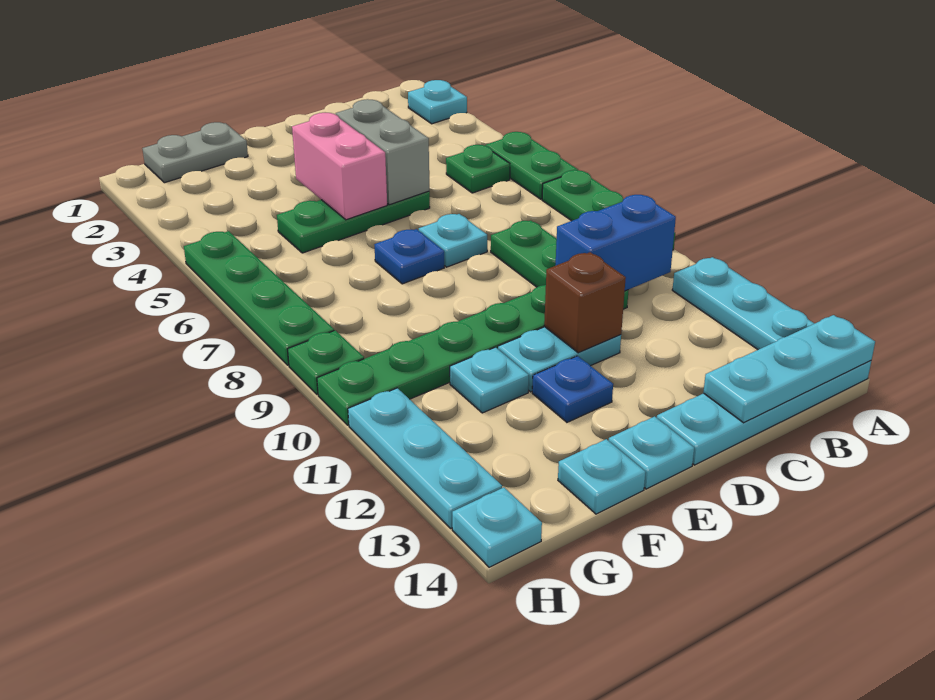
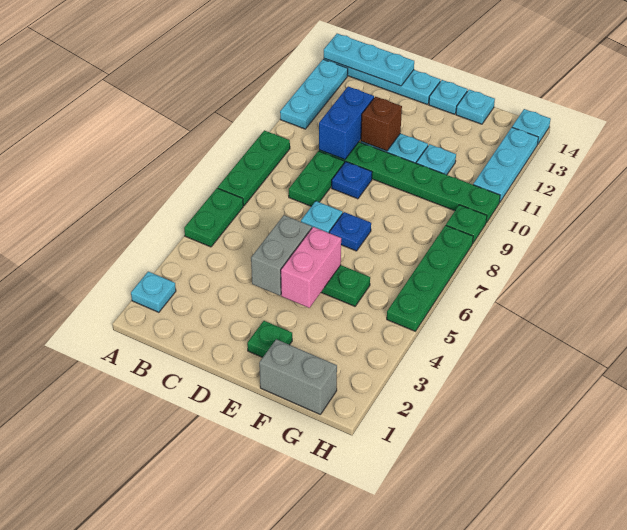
green plate B5 level 1 -> green plate E2 level 1
blue brick B10:C10 level 2 -> blue brick C10:C11 level 2
blue plate E12 level 1 -> blue plate D9 level 1
grey plate F1:G1 level 1 -> grey brick F1:G1 level 1

